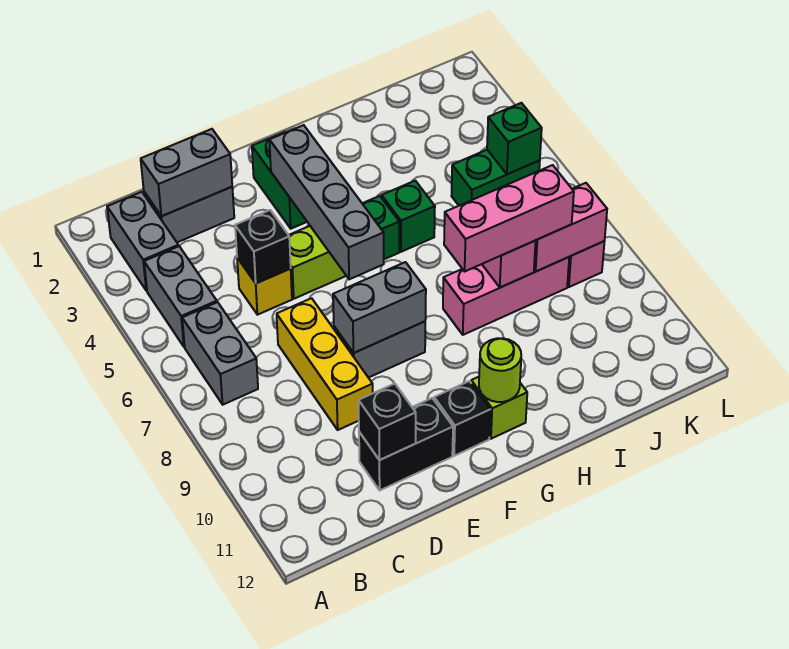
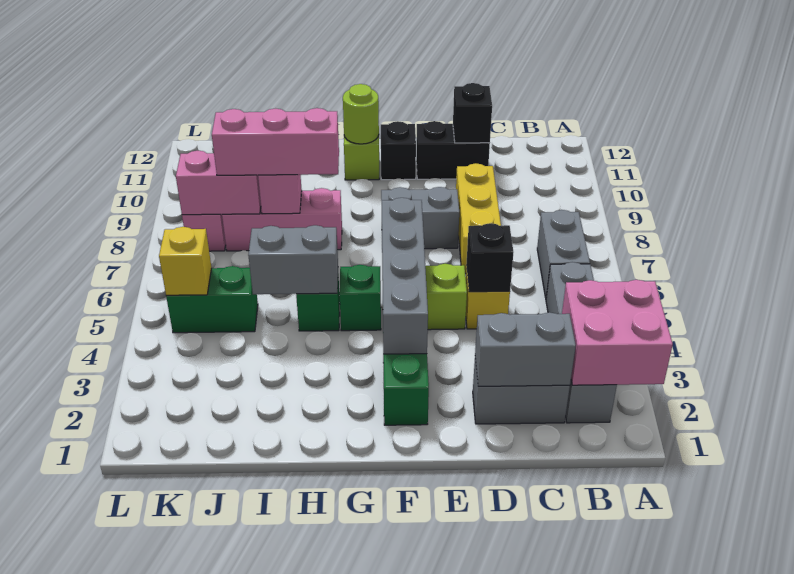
none -> pink brick A2:B3 level 2
grey brick E8:F8 level 2 -> grey brick H5:I5 level 2
green brick K5 level 2 -> yellow brick K5 level 2

